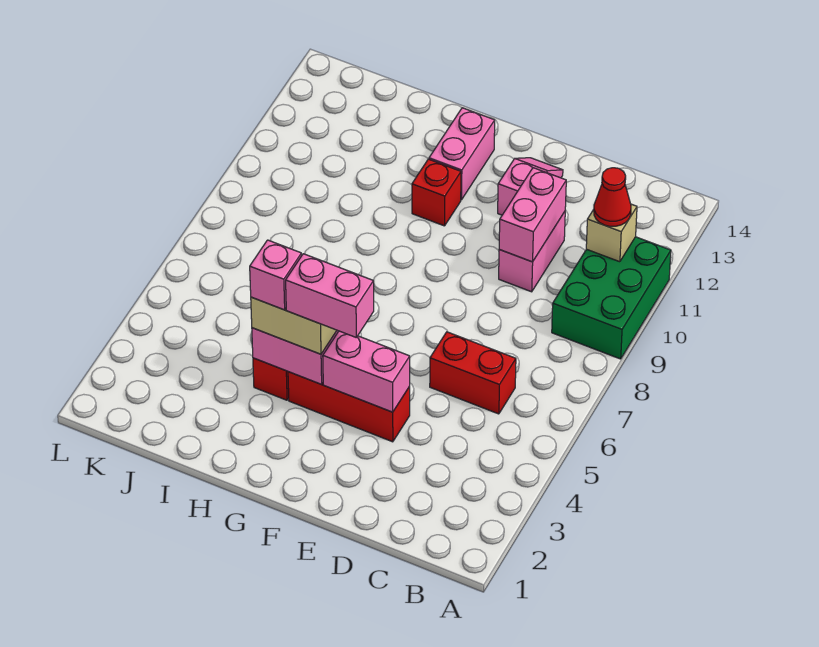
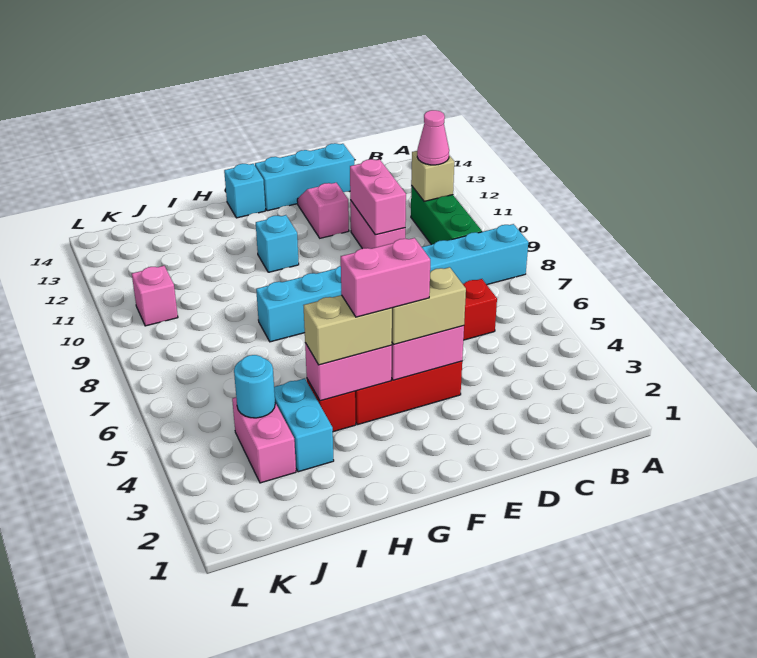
none -> cyan brick A8:H8 level 1
green brick A9:B11 level 1 -> green brick B9:B11 level 1
red cone B11 level 3 -> pink cone B11 level 3
none -> cyan brick D14:F14 level 1
none -> tan brick E4:F4 level 3
red brick G11 level 1 -> cyan brick G11 level 1
pink brick G12:G13 level 1 -> pink brick J3:J4 level 1
none -> cyan brick G14 level 1
pink brick H4 level 4 -> pink brick K10 level 1
none -> cyan brick I3:I4 level 1
none -> cyan round brick J4 level 2

